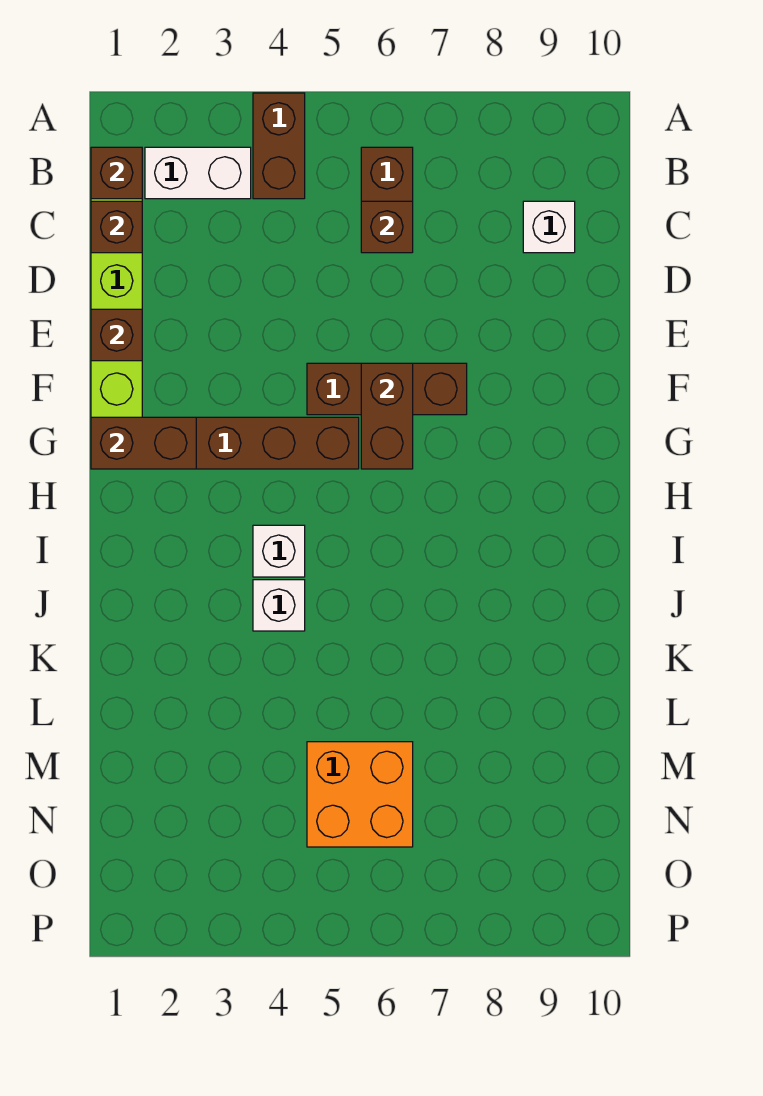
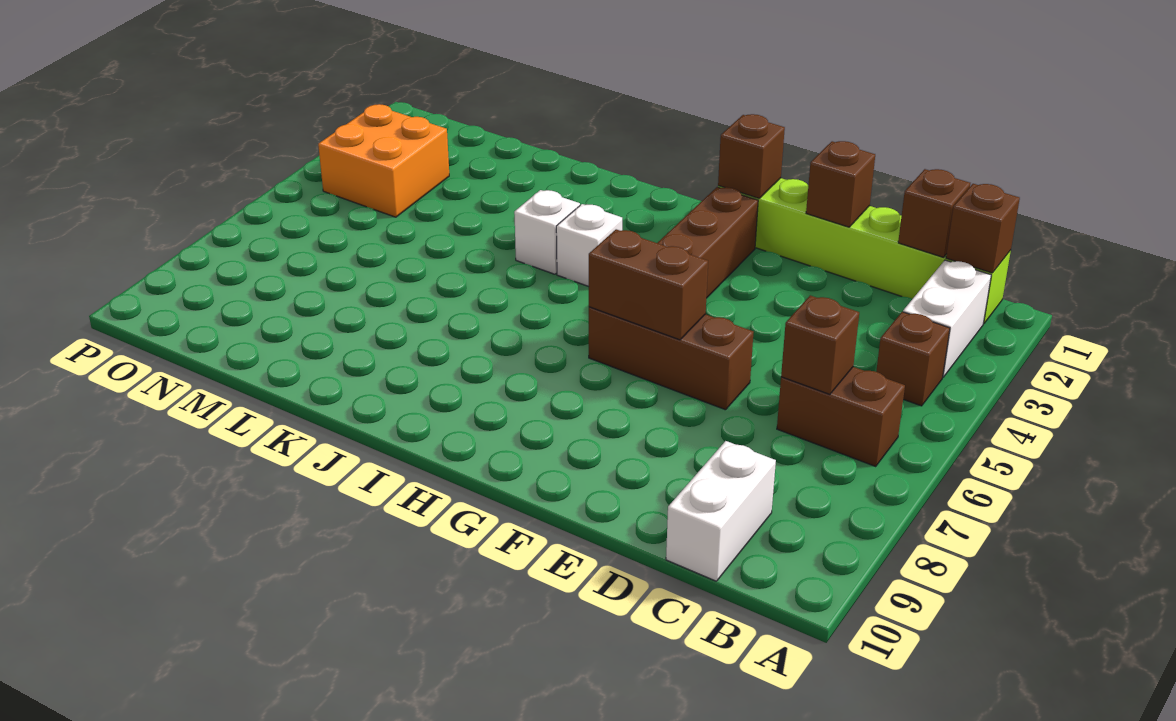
brown brick A4:B4 level 1 -> brown brick B4 level 1
white brick C9 level 1 -> white brick C9:C10 level 1
brown brick F5:F7 level 1 -> brown brick E6:G6 level 1
brown brick G1:G2 level 2 -> brown brick G1 level 2
orange brick M5:N6 level 1 -> orange brick N3:O4 level 1

